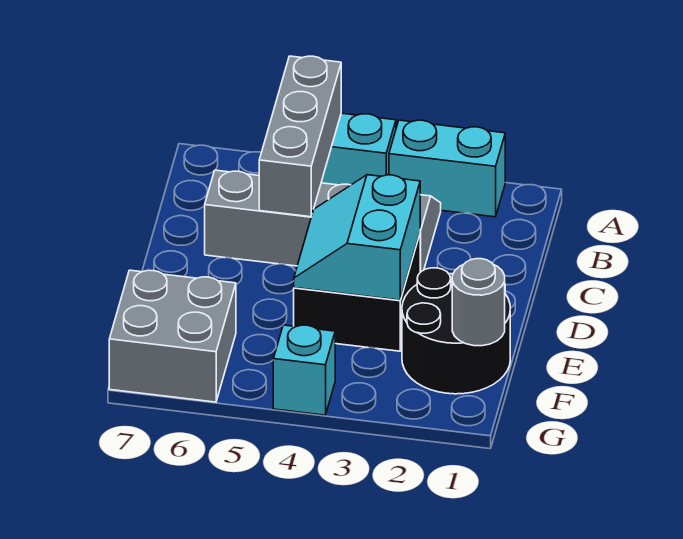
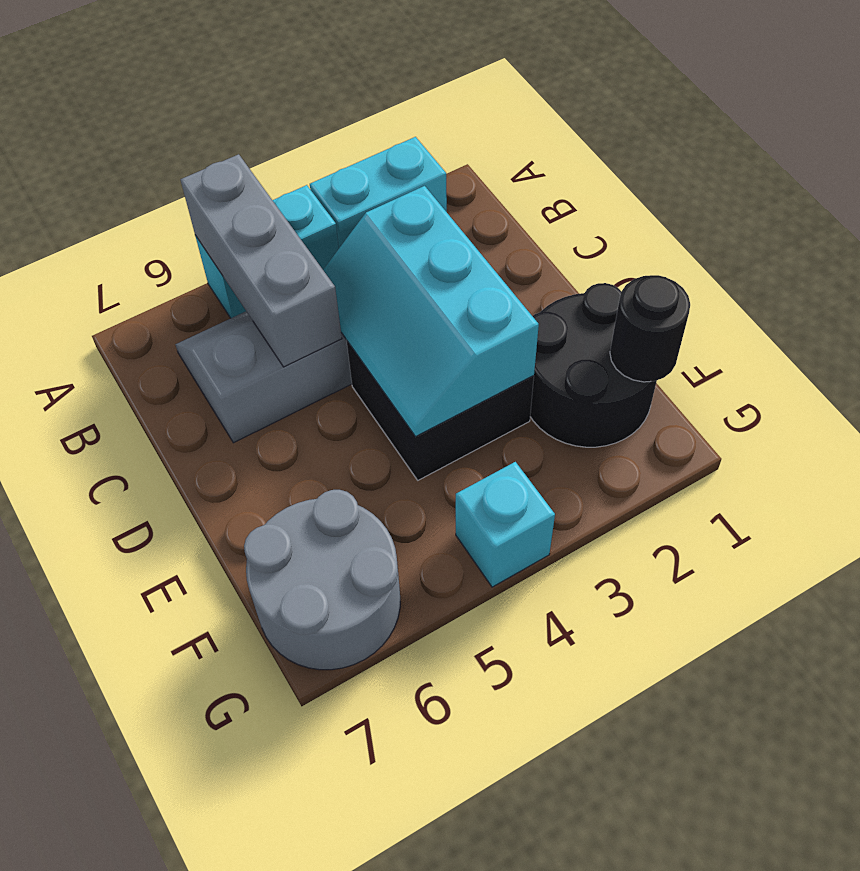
cyan slope D3:E4 level 2 top 3 -> cyan slope C3:E4 level 2 top 3
grey round brick F1 level 2 -> black round brick F1 level 2
grey brick F6:G7 level 1 -> grey round brick F6:G7 level 1

